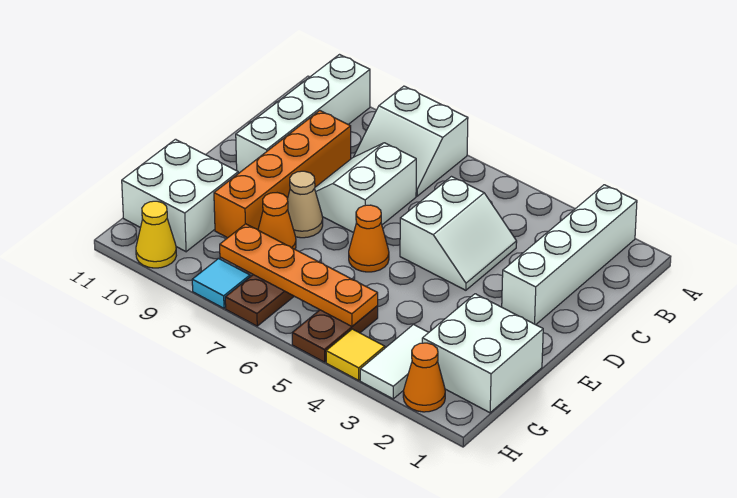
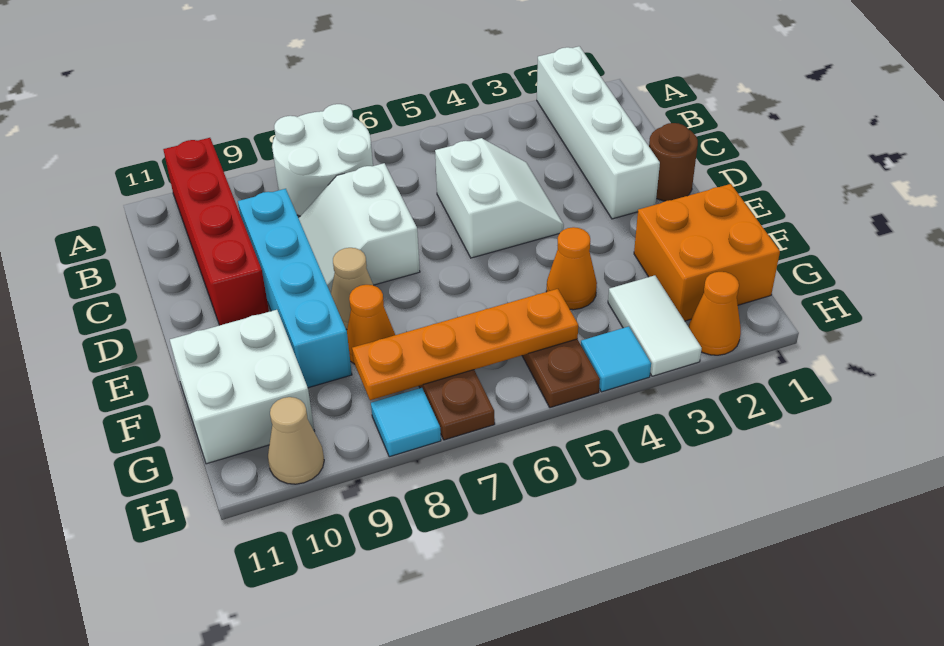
white slope A7:B8 level 1 top A -> white round brick A7:B8 level 1
white brick A10:D10 level 1 -> red brick A10:D10 level 1
orange brick C9:F9 level 1 -> cyan brick C9:F9 level 1
none -> brown round brick D1 level 1
orange cone E6 level 1 -> orange cone F4 level 1
white brick F1:G2 level 1 -> orange brick F1:G2 level 1
yellow tile H4 level 1 -> cyan tile H4 level 1
yellow cone H10 level 1 -> tan cone H10 level 1

